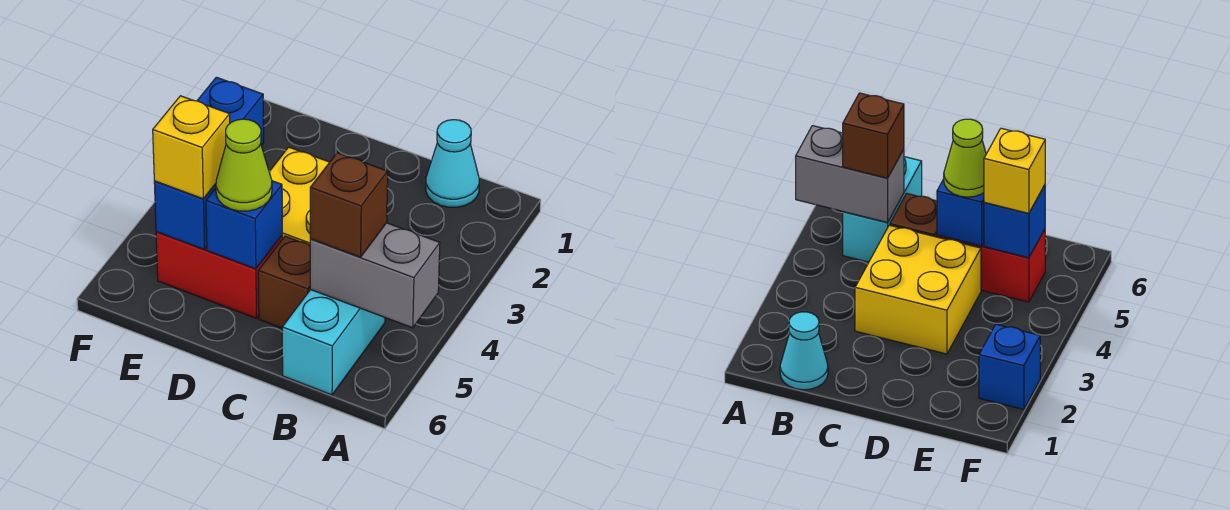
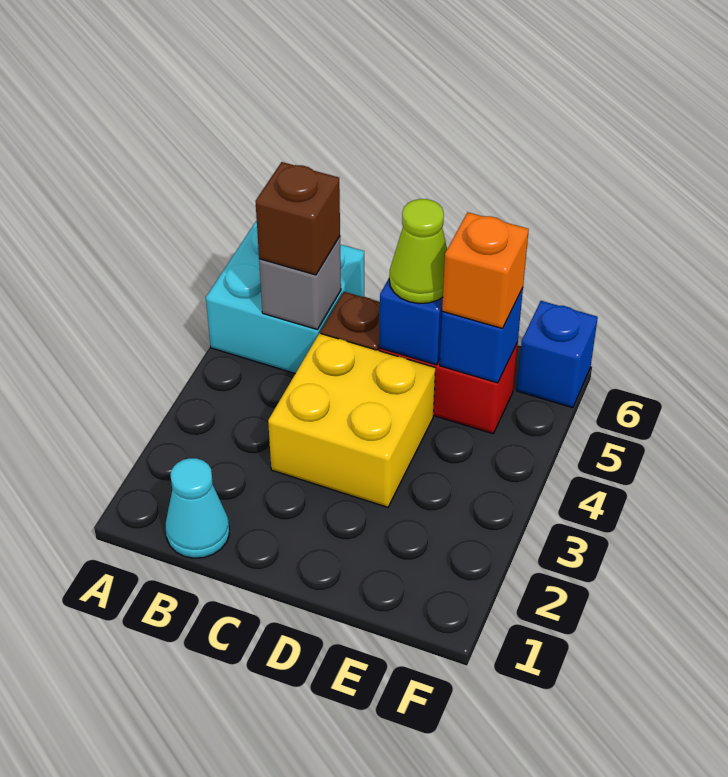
grey brick A5:B5 level 2 -> grey brick B5 level 2
cyan brick B5:B6 level 1 -> cyan brick A5:B6 level 1
yellow brick E5 level 3 -> orange brick E5 level 3
blue brick F2 level 1 -> blue brick F6 level 1

